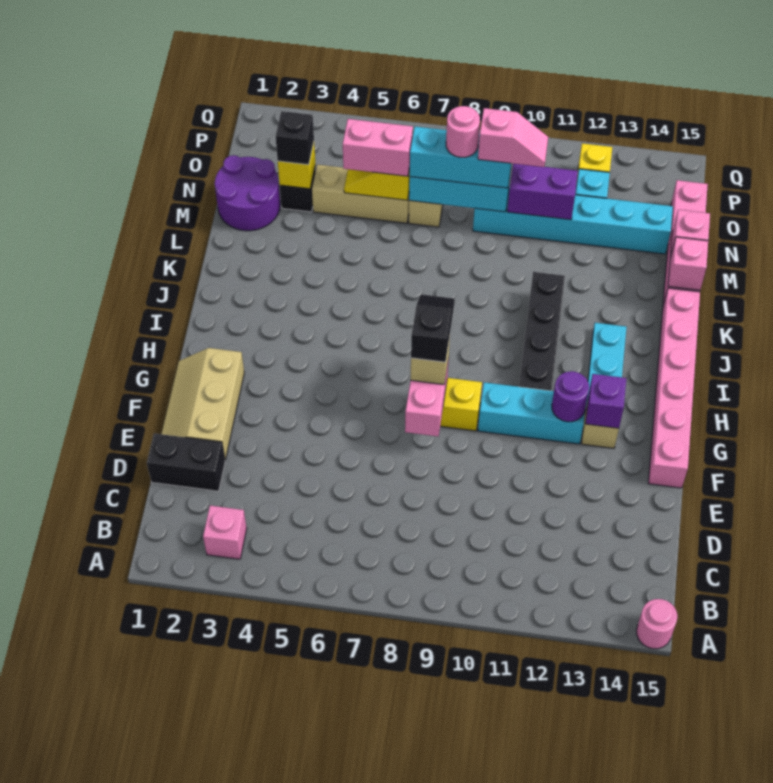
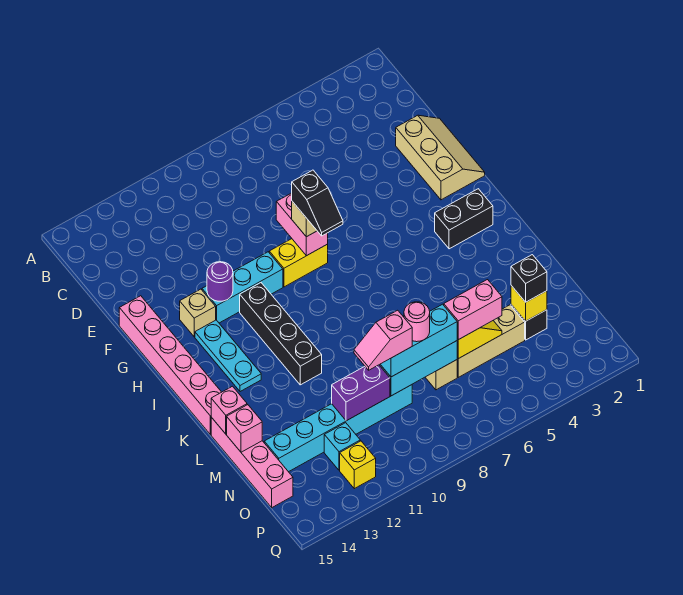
pink round brick A15 level 1 -> none
pink brick B3 level 1 -> none
black brick D1:D2 level 1 -> black brick I2:I3 level 1
purple brick G13 level 2 -> none
purple round brick M1:N2 level 1 -> none

